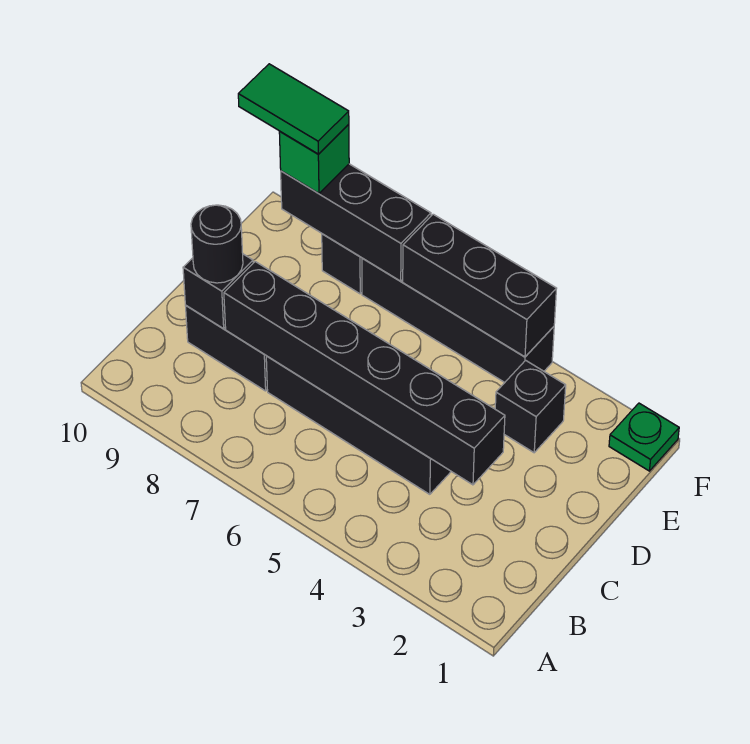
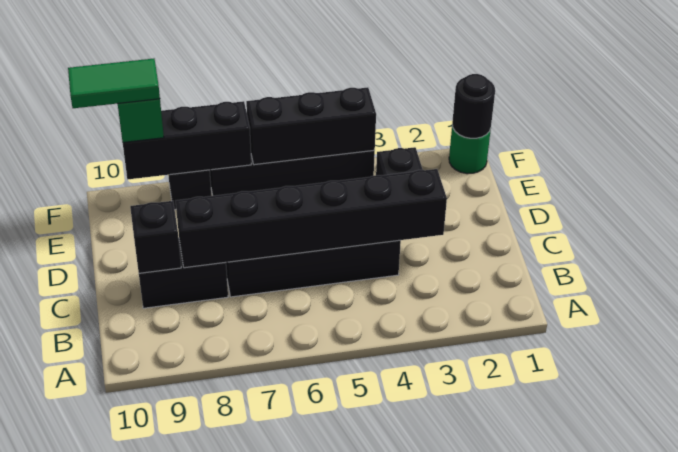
black round brick C9 level 3 -> black round brick F1 level 2
green plate F1 level 1 -> green round brick F1 level 1

